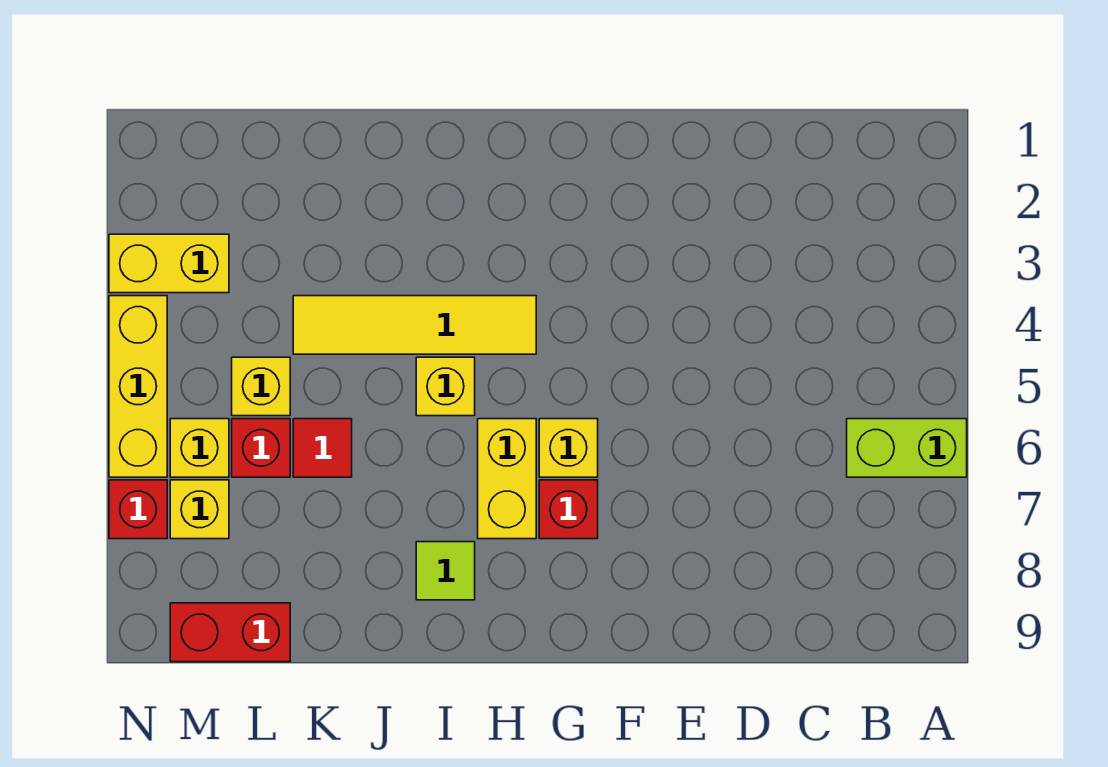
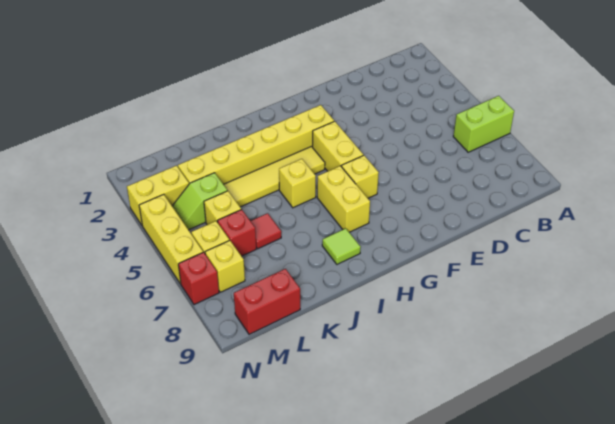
none -> yellow brick G3:L3 level 1
none -> yellow brick G4:G5 level 1
red brick G7 level 1 -> none
none -> lime slope L4:M4 level 1 top L

